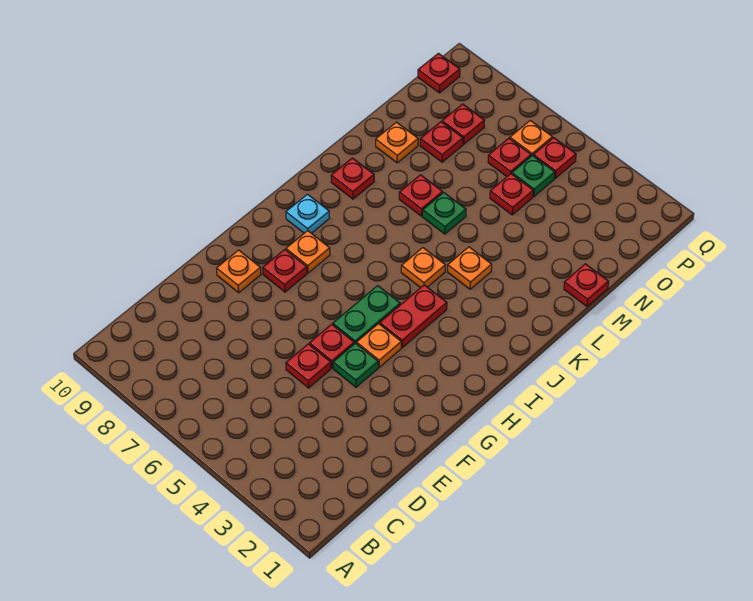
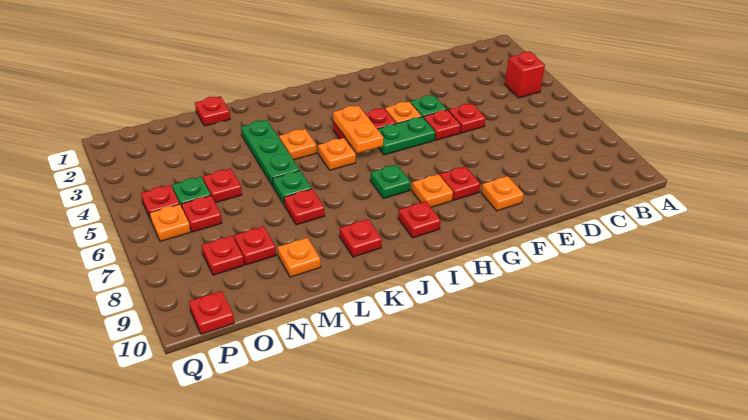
none -> red brick B4 level 1
none -> orange plate I4:I5 level 2
none -> green plate I7 level 1
cyan plate I9 level 1 -> red plate I9 level 1
none -> green plate L3:L5 level 1

